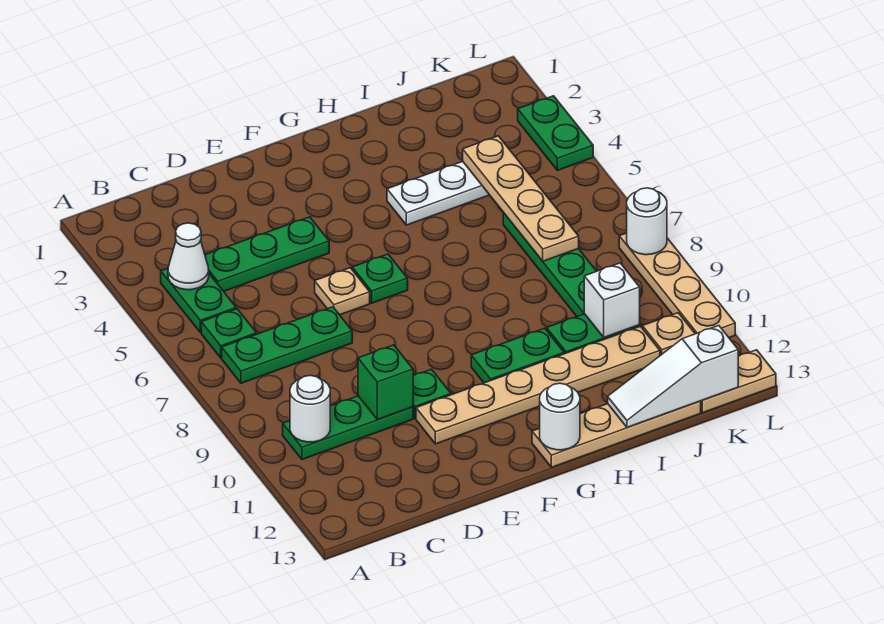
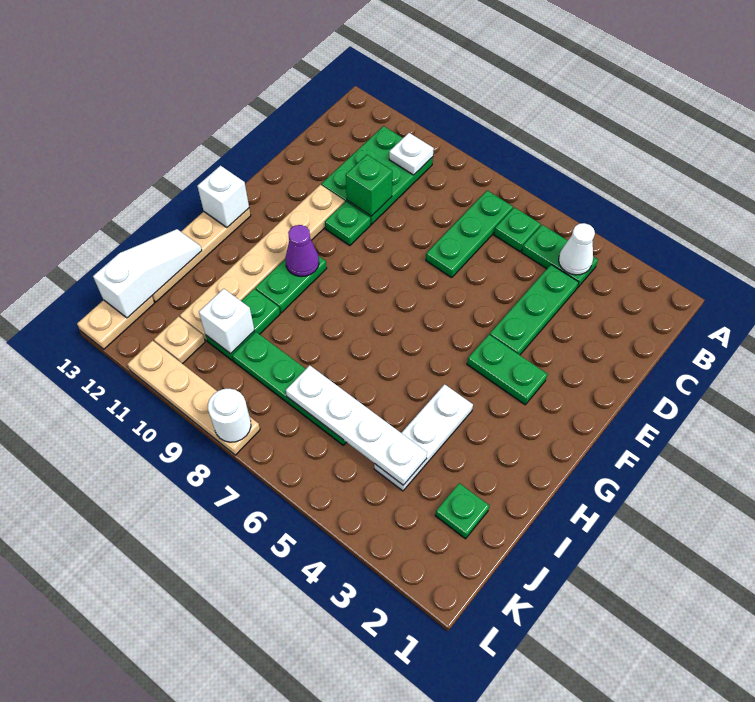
green plate B10:D10 level 1 -> green plate B10:D11 level 1
white round brick B10 level 2 -> white plate B10 level 2
tan plate E6 level 1 -> none
green plate F6 level 1 -> green plate J2 level 1
none -> purple cone G10 level 2
white round brick G13 level 2 -> white brick G13 level 2
tan plate J4:J7 level 2 -> white plate J4:J7 level 2
green plate L3:L4 level 1 -> green plate F3:F4 level 1

